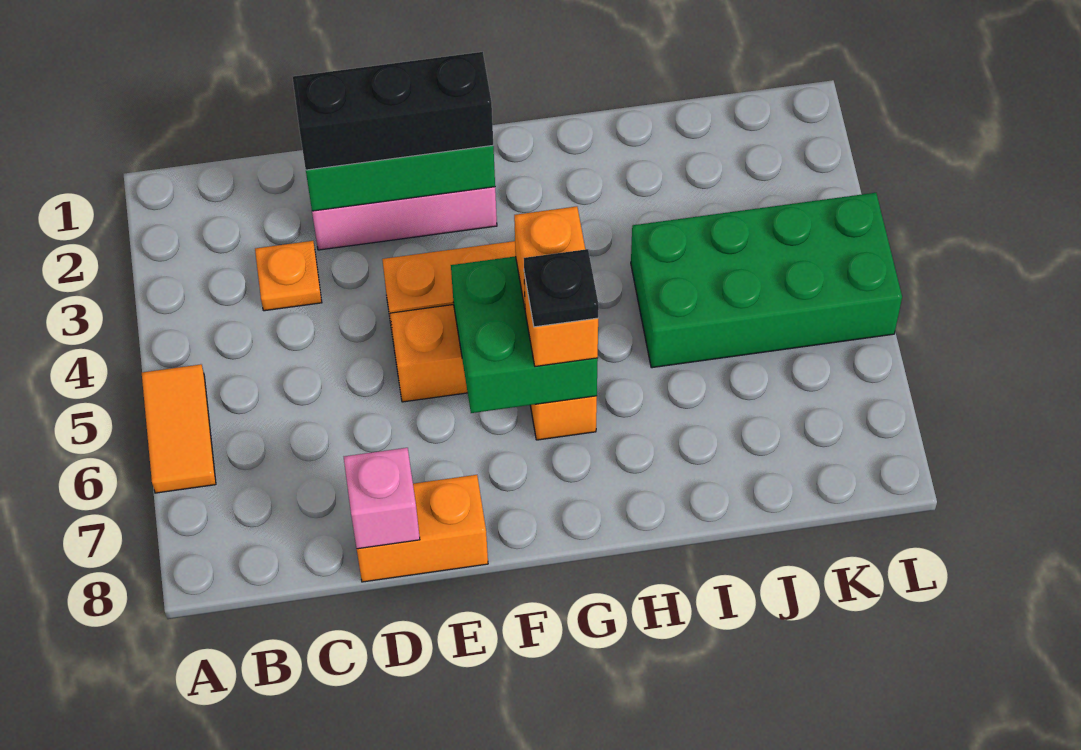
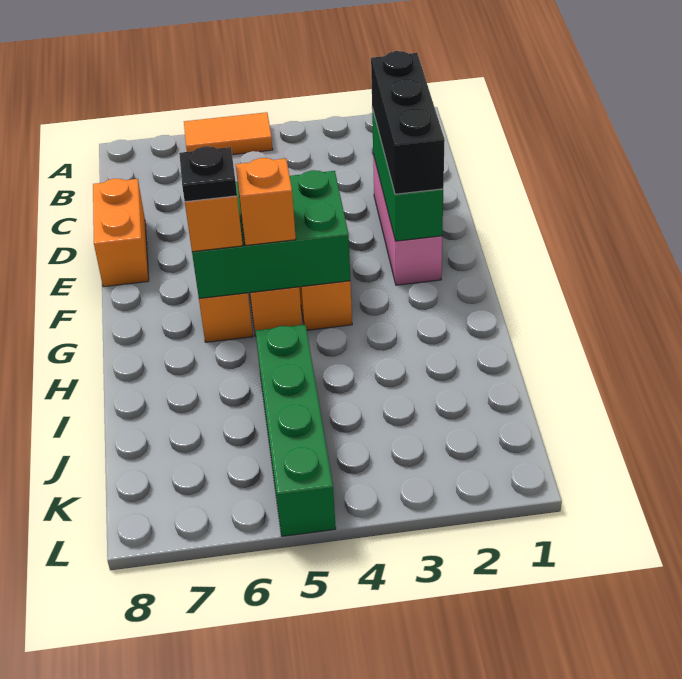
orange plate C3 level 1 -> none
pink brick D8 level 2 -> none
green brick F5:G6 level 2 -> green brick F4:G6 level 2
green brick I4:L5 level 1 -> green brick I5:L5 level 1

